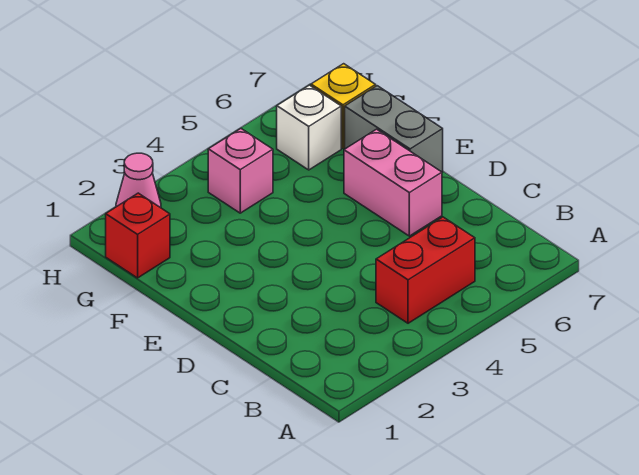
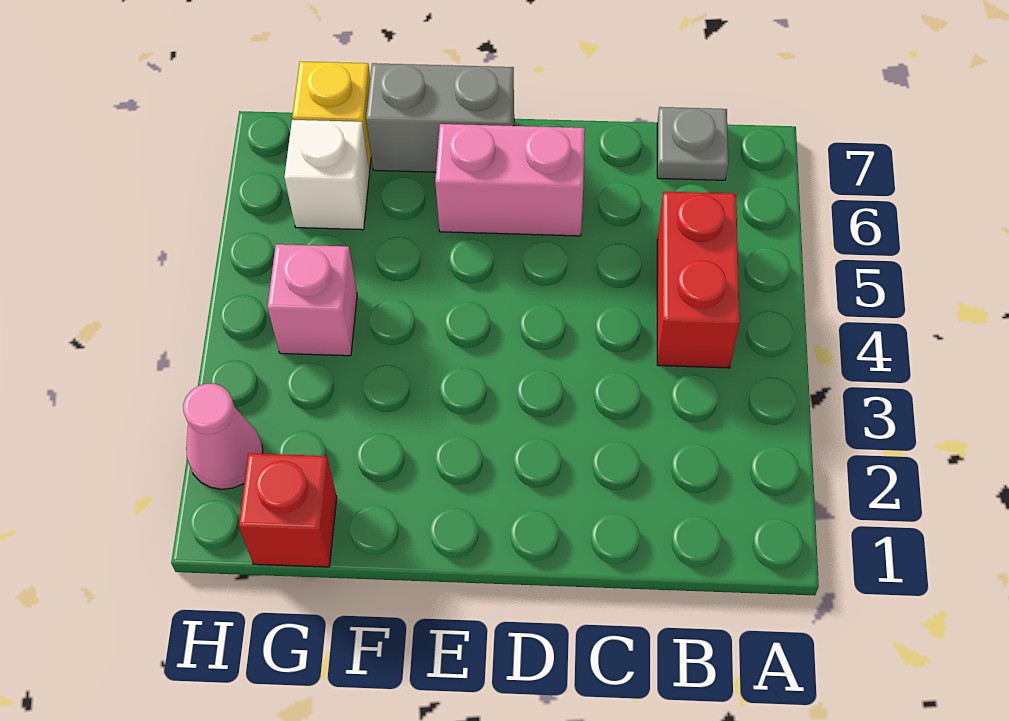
none -> grey plate B7 level 1

